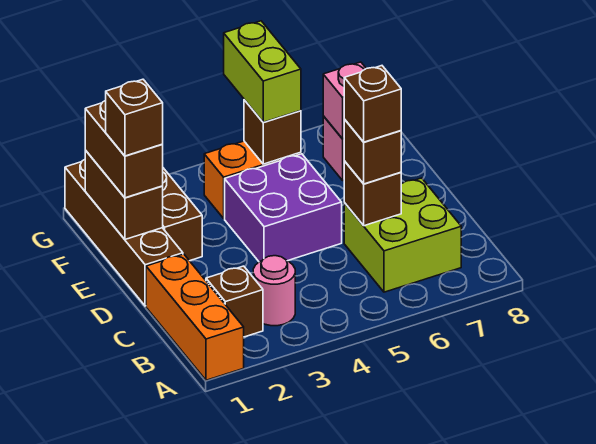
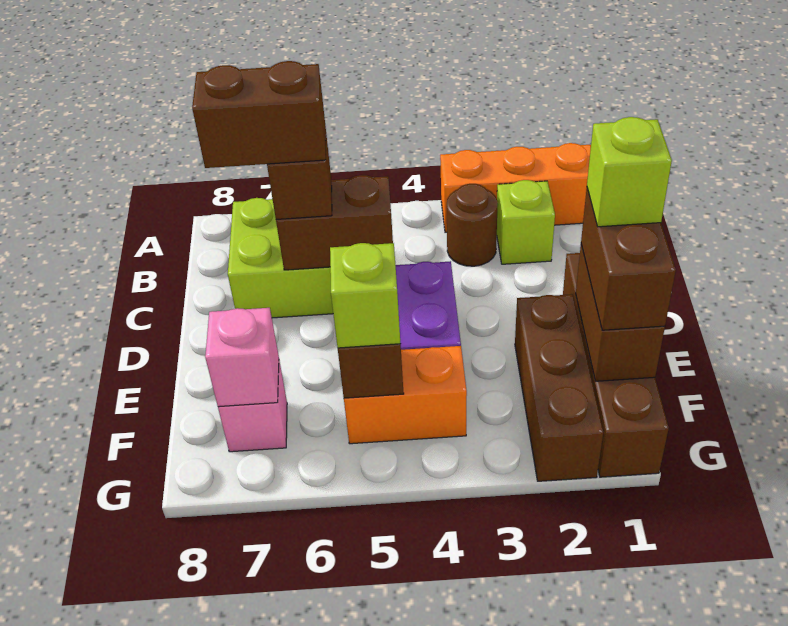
orange brick A1:C1 level 1 -> orange brick A1:A3 level 1
brown brick B2 level 1 -> lime brick B2 level 1
pink round brick B3 level 1 -> brown round brick B3 level 1
brown brick C6 level 2 -> brown brick C5:C6 level 2
brown brick C6 level 4 -> brown brick C6:C7 level 4
brown brick E1 level 4 -> lime brick E1 level 4
lime brick F5:G5 level 3 -> lime brick F5 level 3

